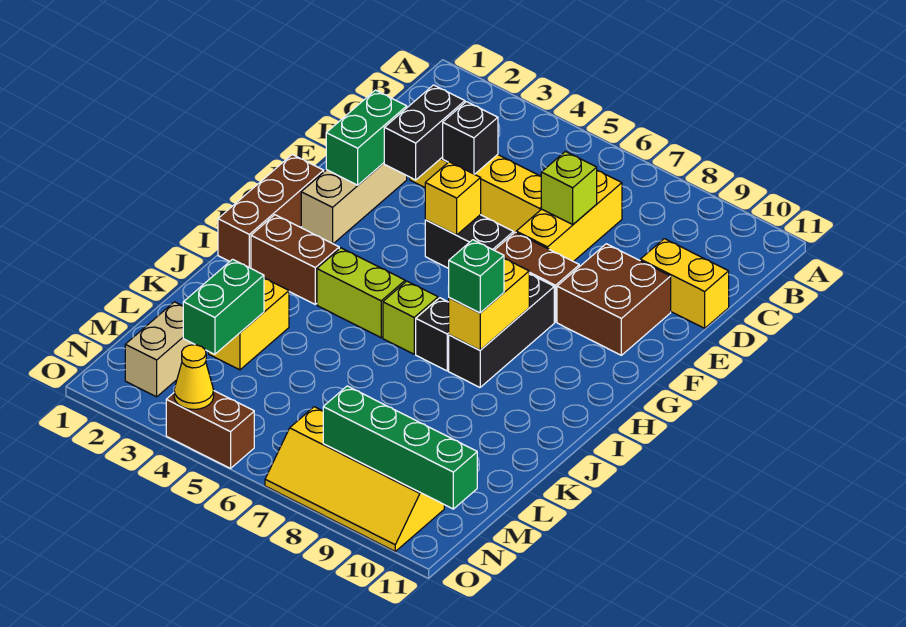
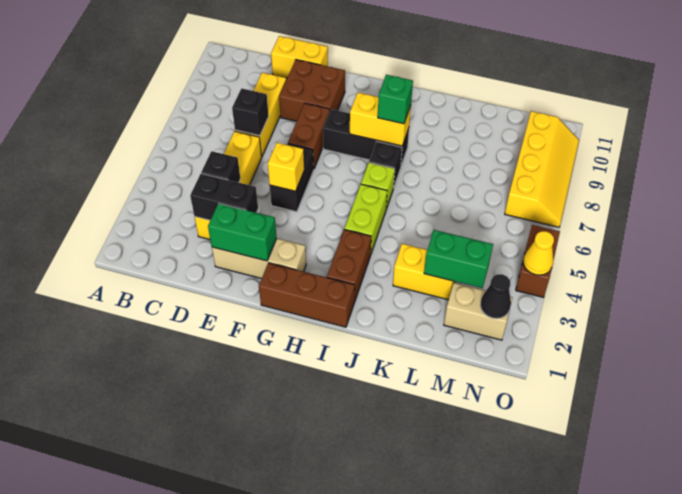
yellow brick C7:E7 level 1 -> yellow brick D7:D9 level 1
lime brick D7 level 2 -> black brick D7 level 2
yellow brick D10:D11 level 1 -> yellow brick D11:E11 level 1
none -> black cone N2 level 2
green brick N8:N11 level 2 -> none

